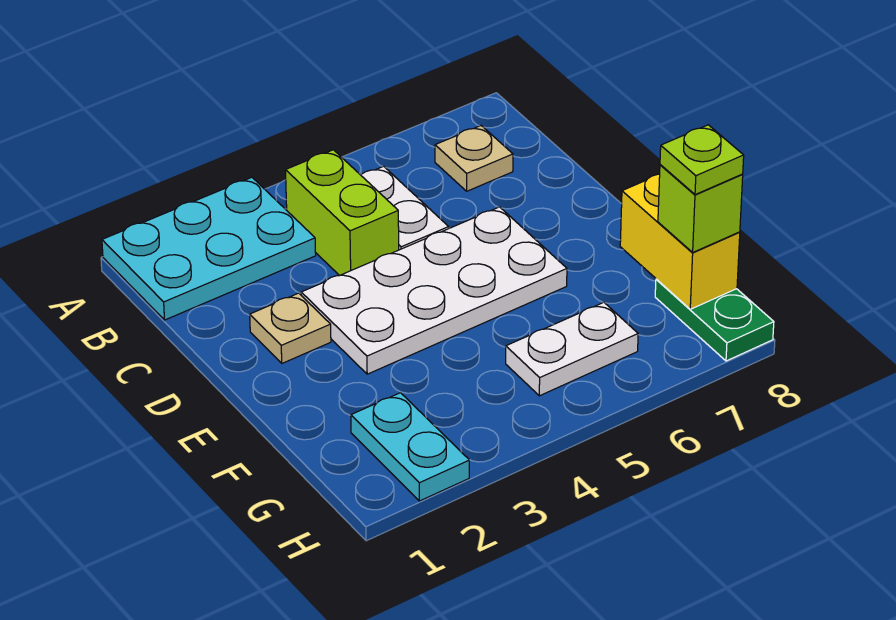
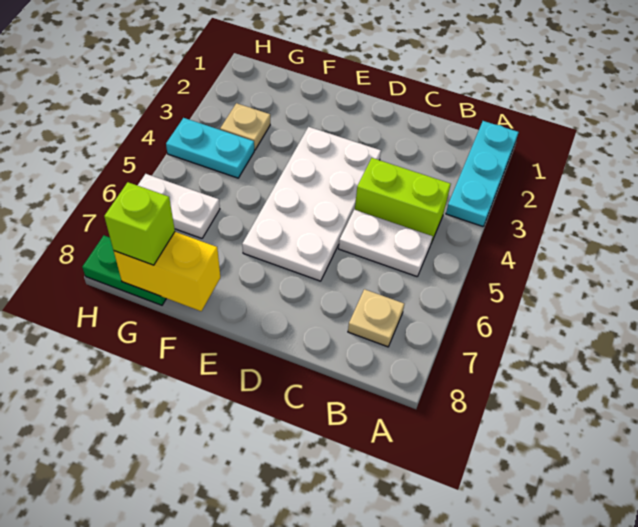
cyan plate A1:B3 level 1 -> cyan plate A1:A3 level 1
tan plate D2 level 1 -> tan plate G3 level 1
cyan plate G2:H2 level 1 -> cyan plate G4:H4 level 1
white plate G5:G6 level 1 -> white plate G6:H6 level 1
lime plate G8 level 4 -> none

